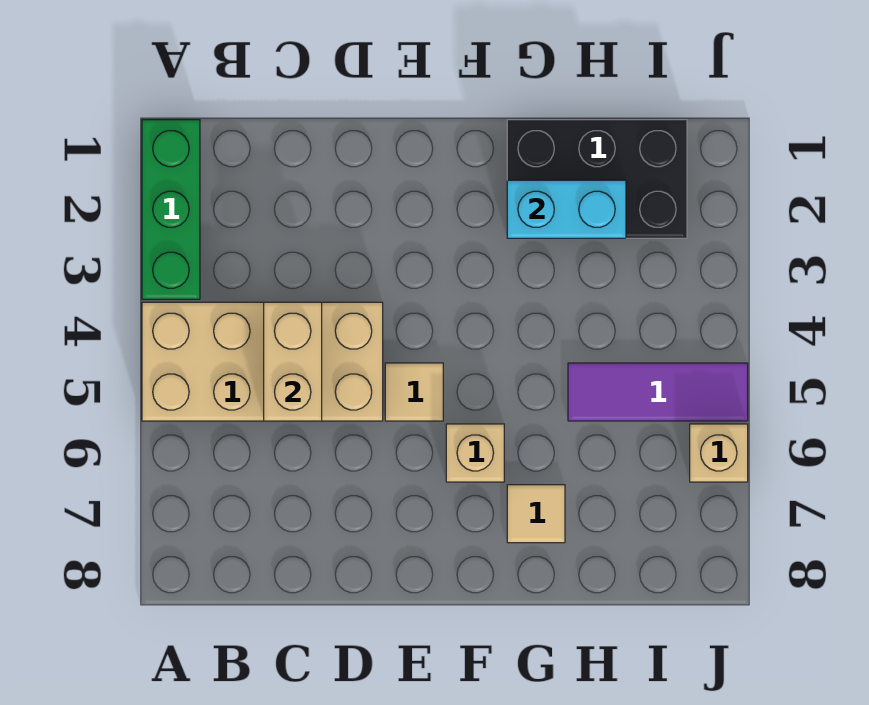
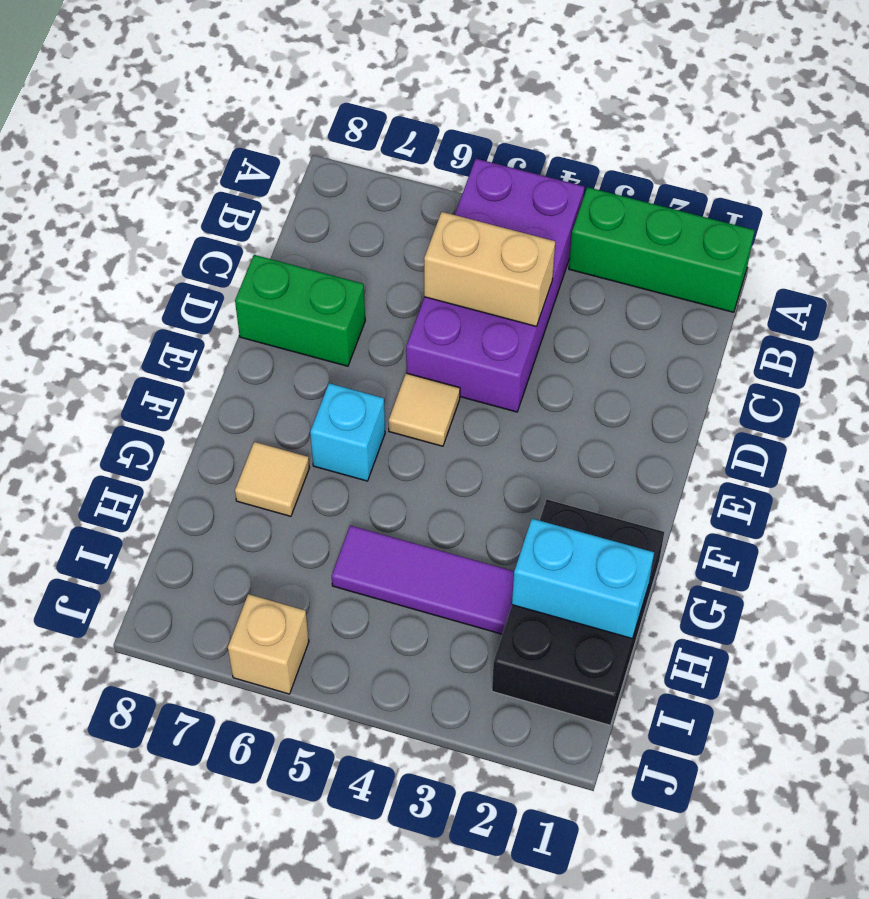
tan brick A4:D5 level 1 -> purple brick A4:D5 level 1
none -> green brick D7:D8 level 1
tan brick F6 level 1 -> cyan brick F6 level 1
cyan brick G2:H2 level 2 -> cyan brick H1:H2 level 2
purple tile H5:J5 level 1 -> purple tile H3:H5 level 1

